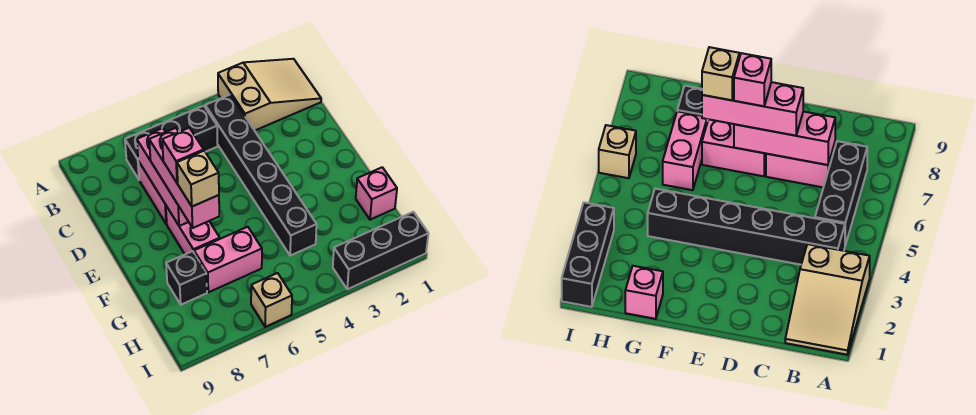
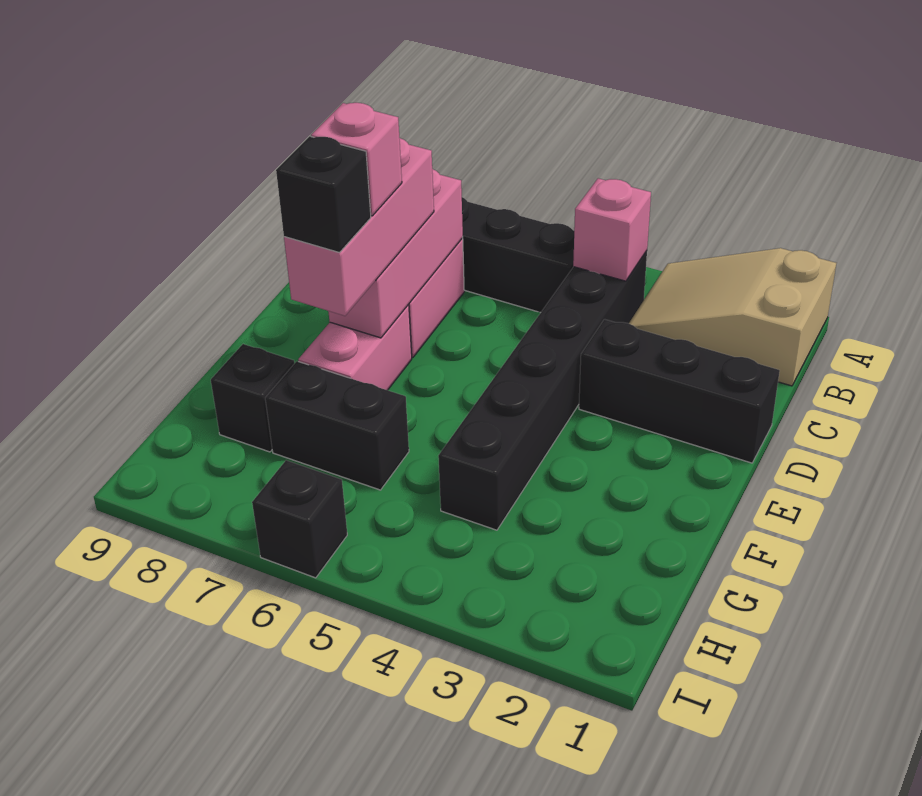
tan slope A1:B3 level 1 top 3 -> tan slope A1:B3 level 1 top 1
tan brick F7 level 4 -> black brick F7 level 4
pink brick G1 level 1 -> pink brick B4 level 2
pink brick G6:G7 level 1 -> black brick G6:G7 level 1
black brick I1:I3 level 1 -> black brick D1:D3 level 1
tan brick I6 level 1 -> black brick I6 level 1

